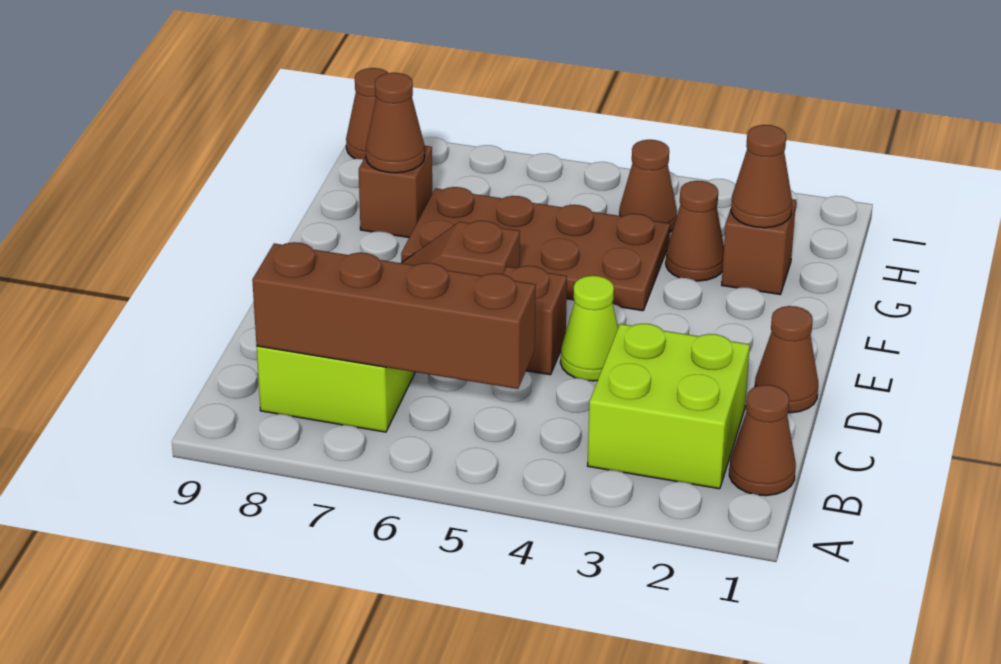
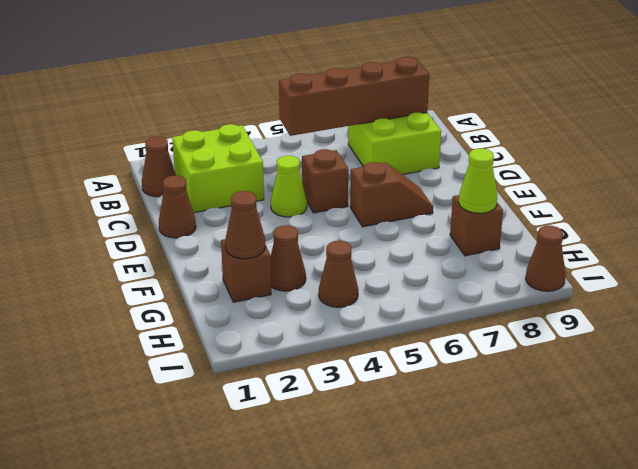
brown plate F4:G7 level 1 -> none
brown cone G8 level 2 -> lime cone G8 level 2

